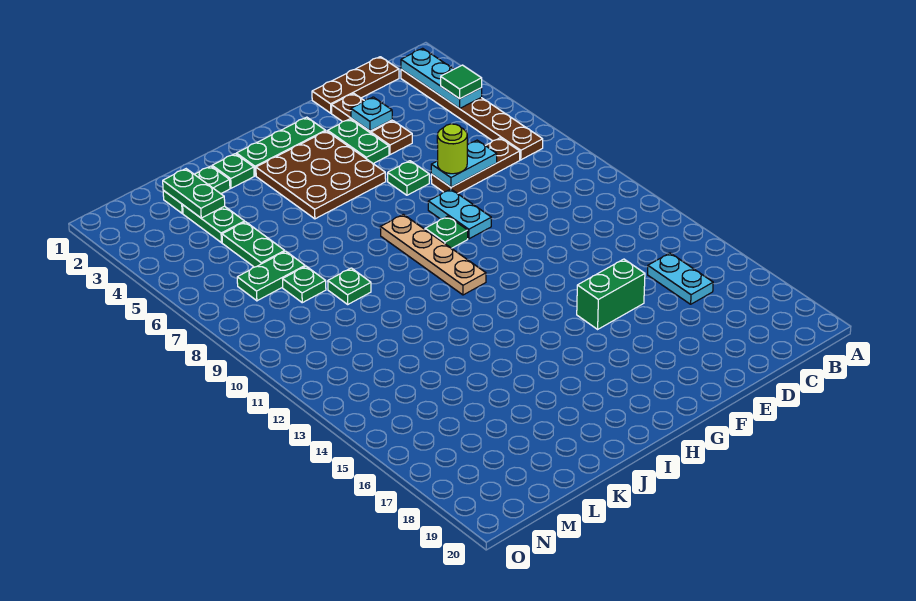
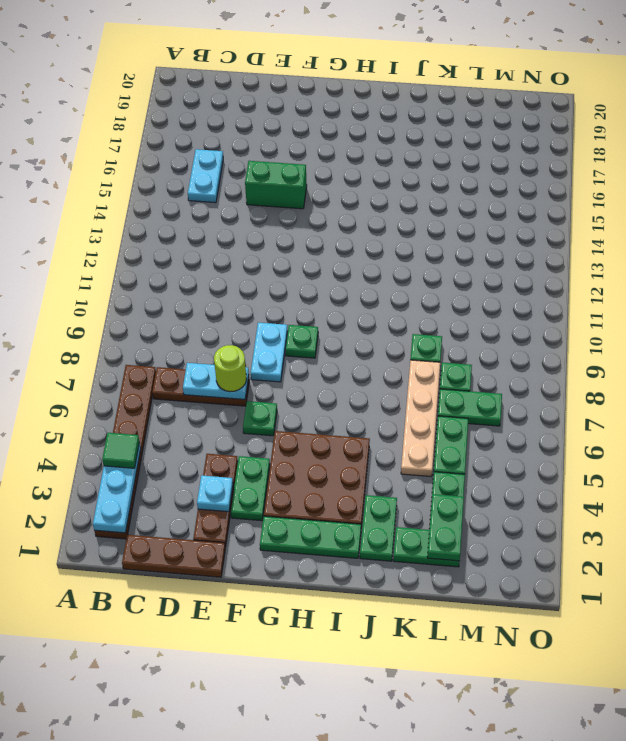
tan plate H8:H11 level 1 -> tan plate K5:K8 level 1
green plate J2 level 1 -> green plate J2:J3 level 1

